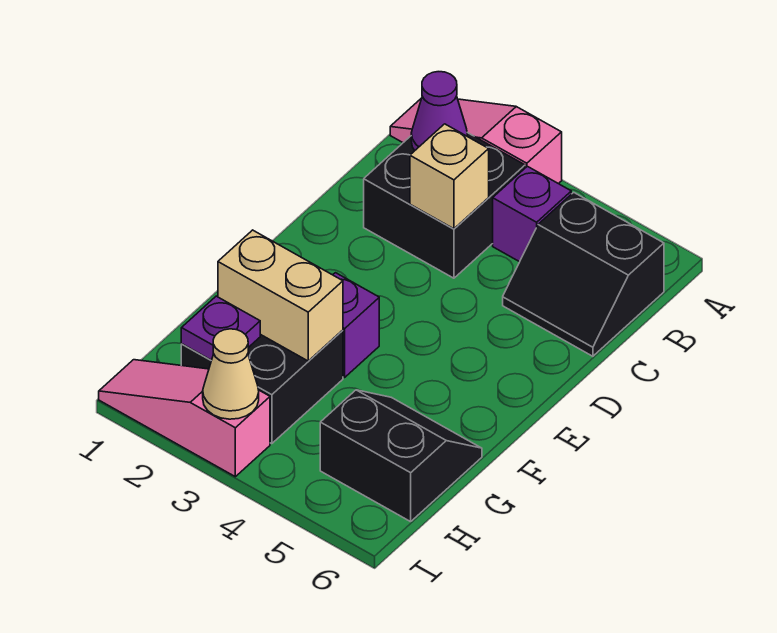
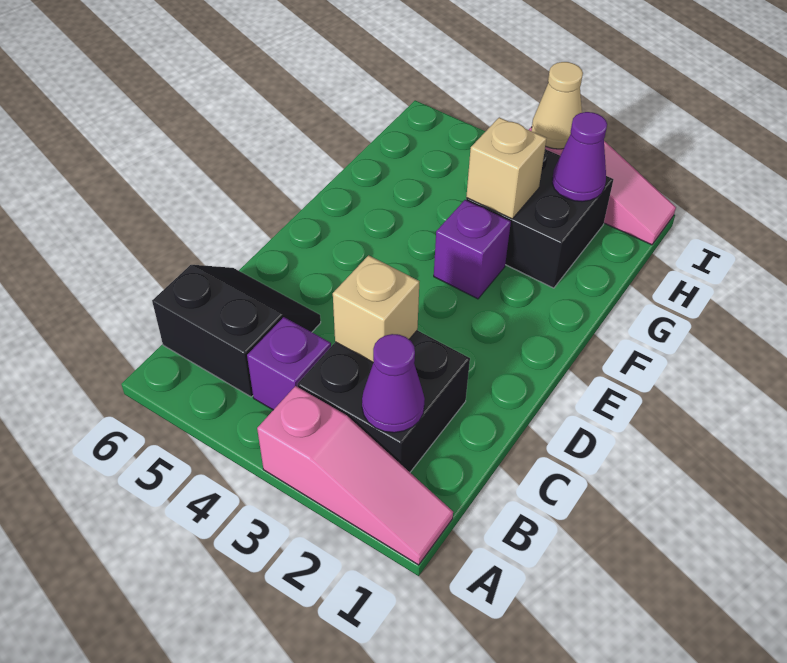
tan brick G2:G3 level 2 -> tan brick G3 level 2
black slope G5:H6 level 1 top H -> none
purple plate H2 level 2 -> purple cone H2 level 2

